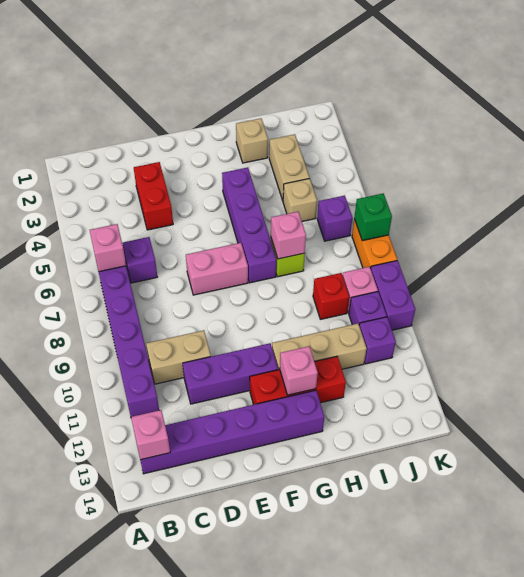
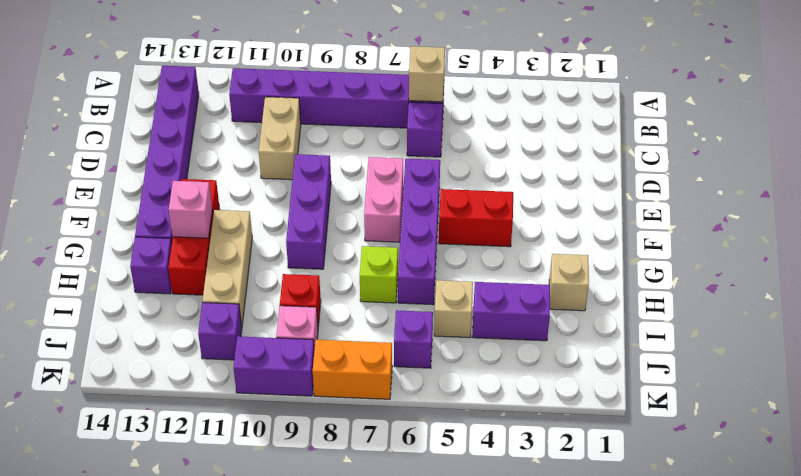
pink brick B6 level 2 -> tan brick B6 level 2
pink brick B13 level 2 -> none
red brick D3:D4 level 1 -> red brick F4:F5 level 1
purple brick D11:F11 level 1 -> purple brick E9:G9 level 1
purple brick G4:G7 level 1 -> purple brick E6:H6 level 1
pink brick H7 level 2 -> none
tan brick I3:I4 level 1 -> purple brick I3:I4 level 1
purple brick J10 level 1 -> purple brick H13 level 1
green brick K7 level 2 -> none

